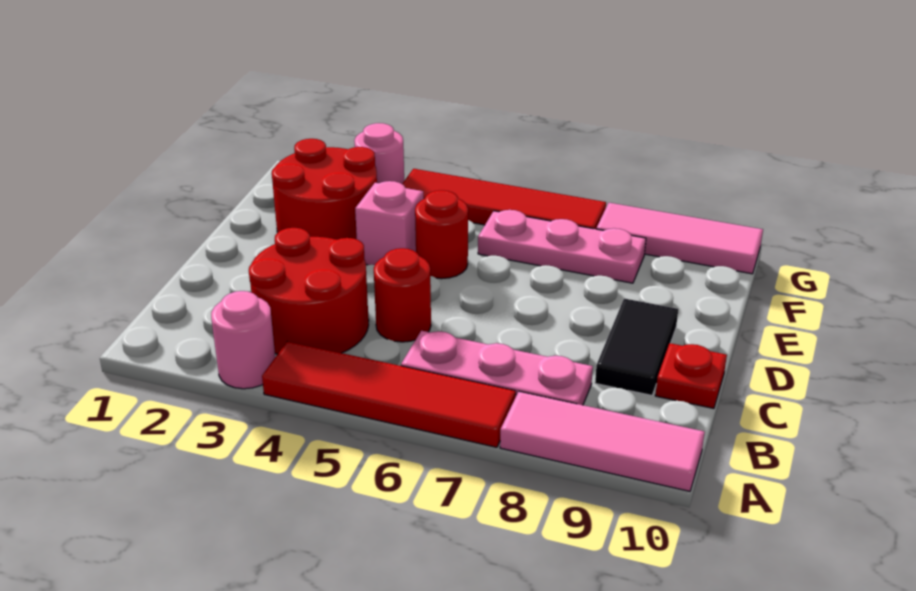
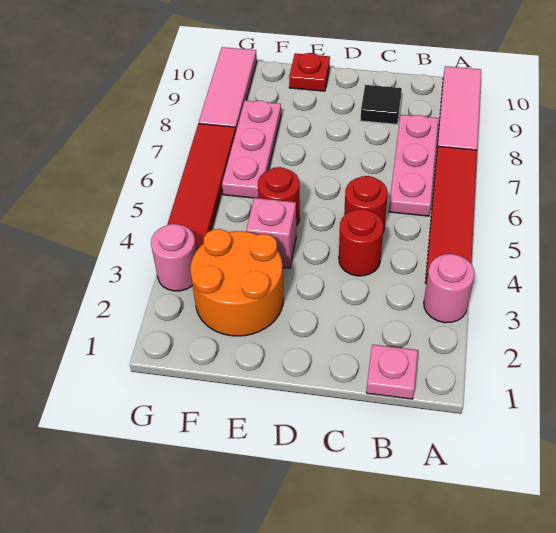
none -> pink plate B1 level 1
red round brick B3:C4 level 1 -> red round brick C4 level 1
black tile C9:D9 level 1 -> black tile C9 level 1
red plate C10 level 1 -> red plate E10 level 1
red round brick E2:F3 level 1 -> orange round brick E2:F3 level 1

